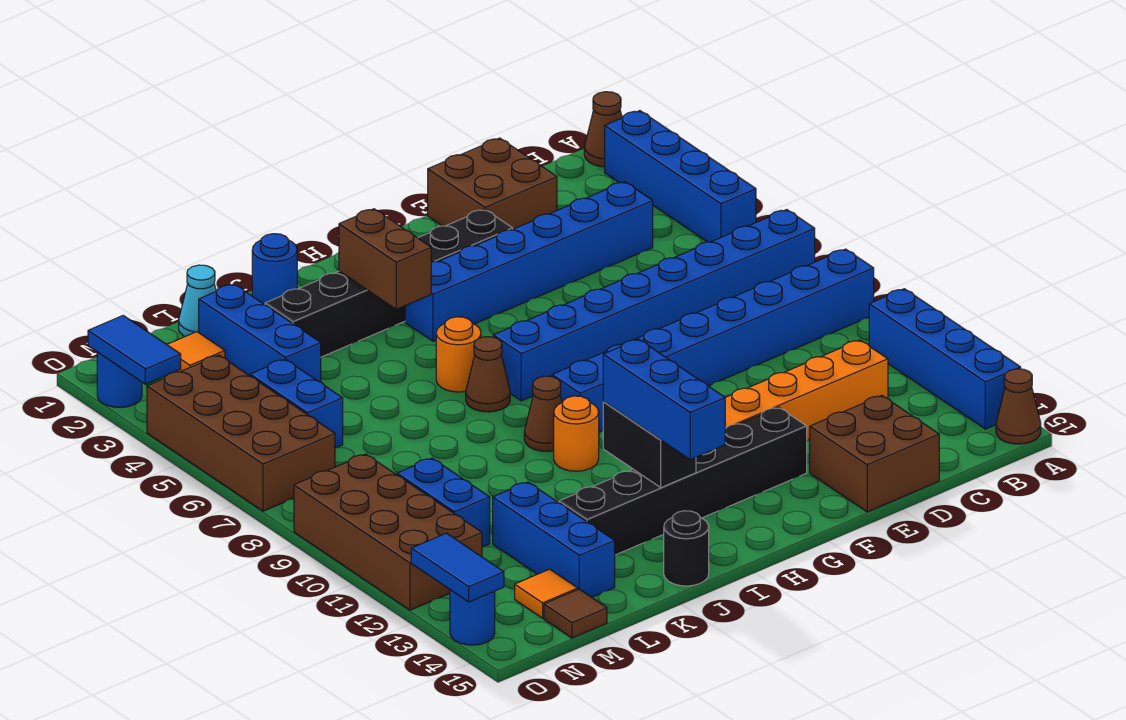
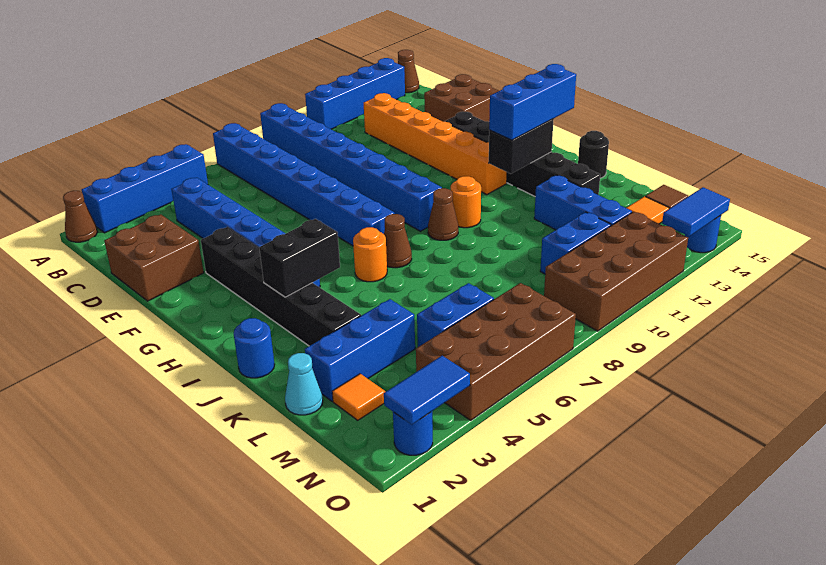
brown brick I3:I4 level 2 -> black brick I3:I4 level 2
blue brick L12:L14 level 1 -> blue brick K12:M12 level 1

